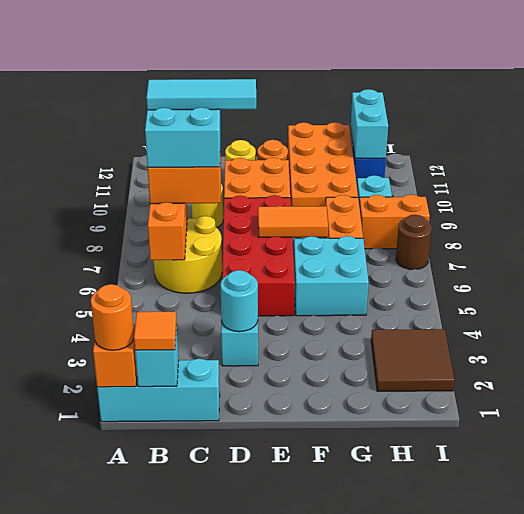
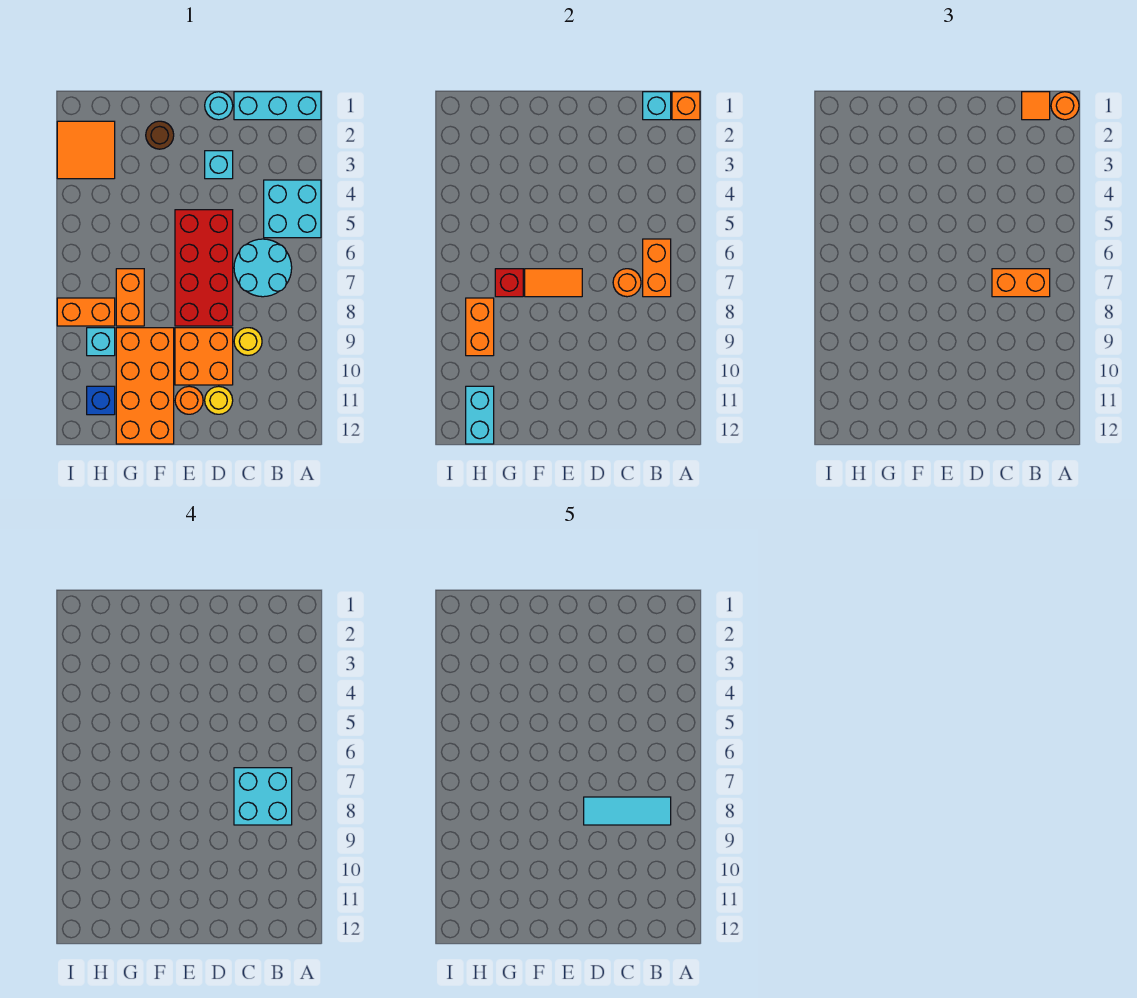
yellow round brick B6:C7 level 1 -> cyan round brick B6:C7 level 1
none -> orange round brick C7 level 2
cyan round brick D3 level 2 -> cyan round brick D1 level 1
cyan brick F5:G6 level 1 -> cyan brick A4:B5 level 1
none -> red brick G7 level 2
brown tile H2:I3 level 1 -> orange tile H2:I3 level 1
none -> orange brick H8:H9 level 2
brown round brick I7 level 1 -> brown round brick F2 level 1

